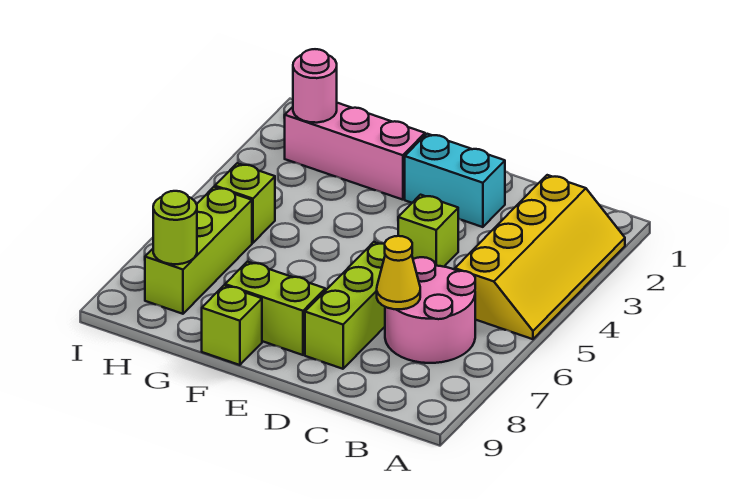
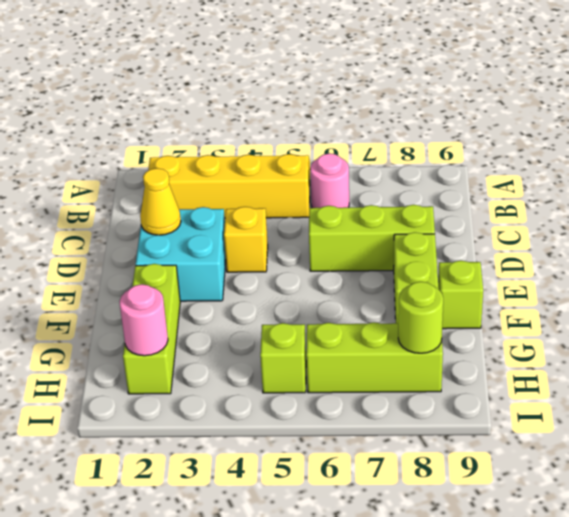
pink round brick B6:C7 level 1 -> pink round brick B6 level 1
yellow cone C7 level 2 -> yellow cone D2 level 2
cyan brick D2:E2 level 1 -> cyan brick D2:E3 level 1
lime brick D4 level 1 -> yellow brick D4 level 1
pink brick F2:H2 level 1 -> lime brick F2:H2 level 1

